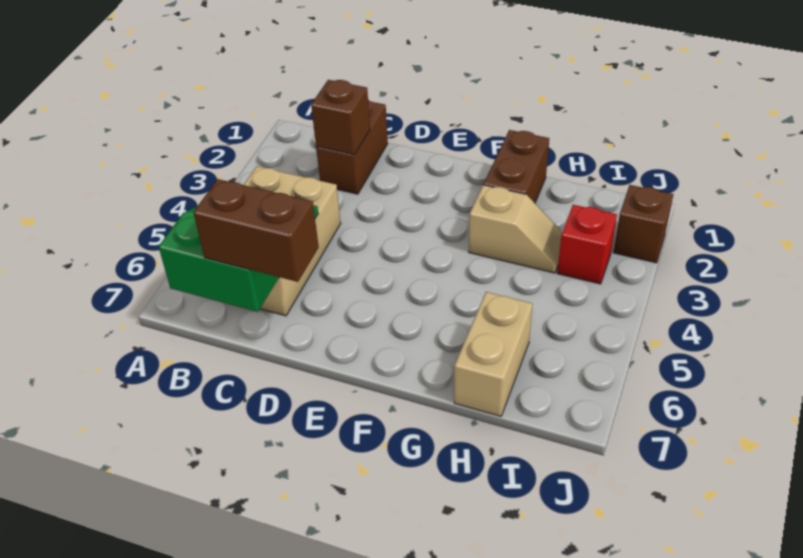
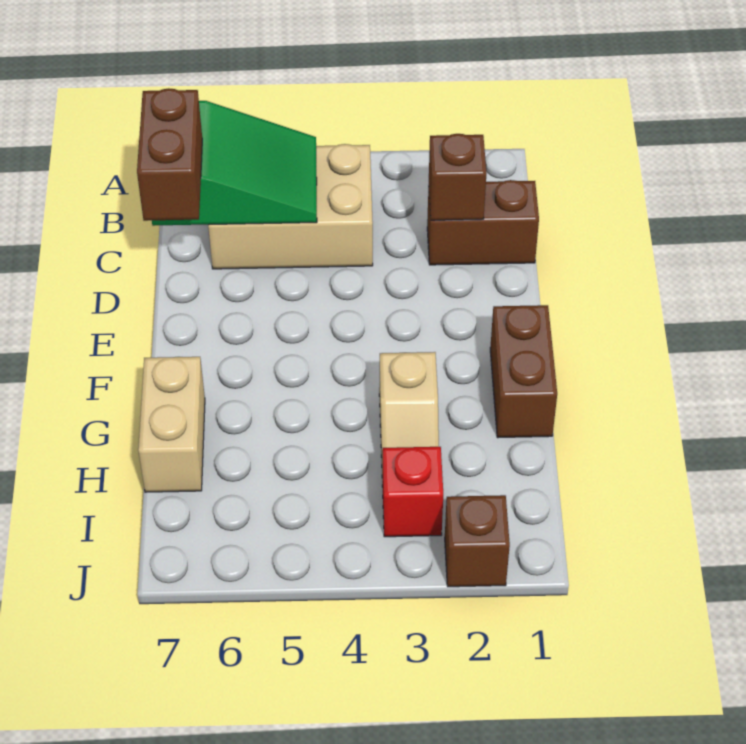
brown brick G1:G2 level 1 -> brown brick F1:G1 level 1
tan brick H6:H7 level 1 -> tan brick G7:H7 level 1

